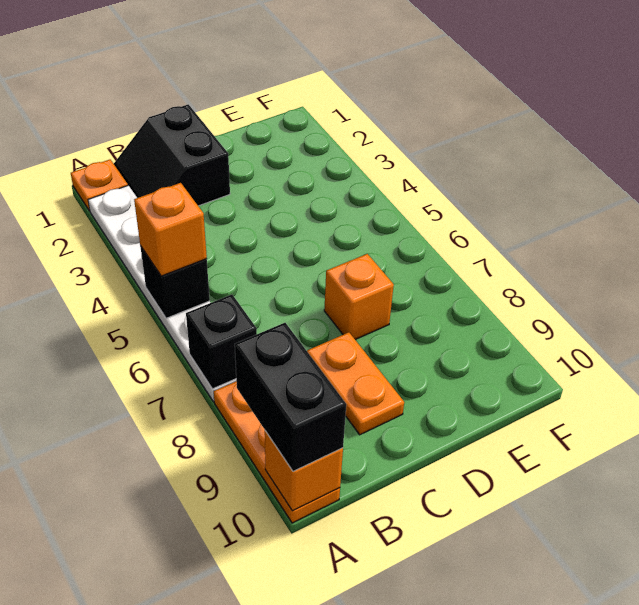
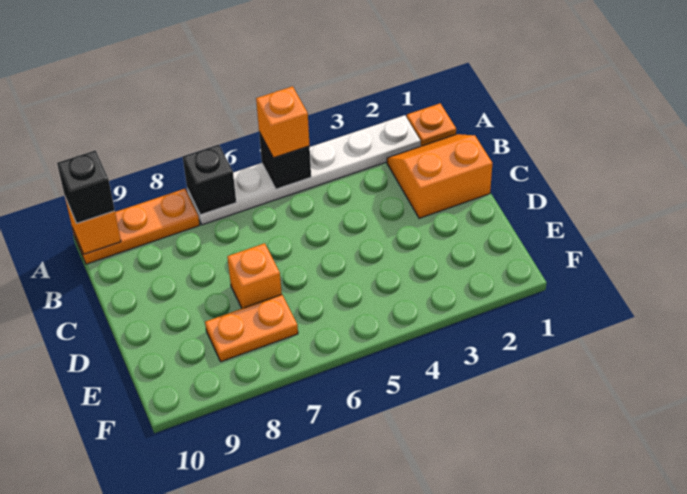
black brick A9:A10 level 3 -> black brick A10 level 3
black slope B1:C2 level 1 top C -> orange slope B1:C2 level 1 top C
orange plate C8:C9 level 1 -> orange plate E7:E8 level 1

